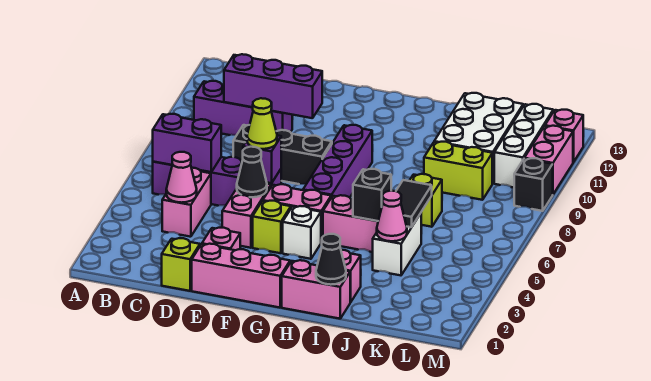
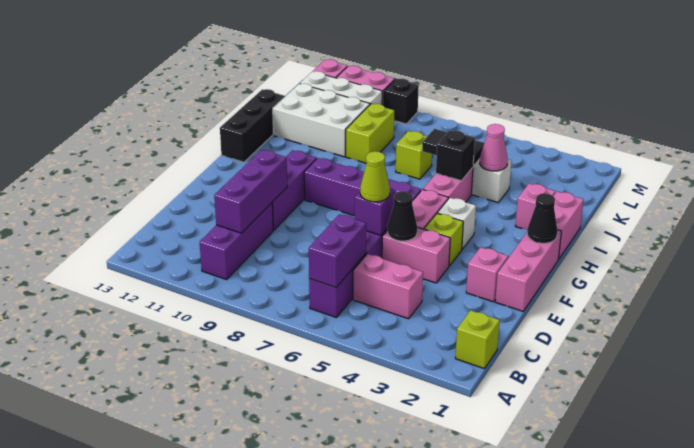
pink cone C4 level 2 -> none
lime brick D1 level 1 -> lime brick B1 level 1
black brick D8:F8 level 1 -> black brick H13:J13 level 1
none -> purple brick E10:G10 level 1
black cone I1 level 2 -> black cone G1 level 2

